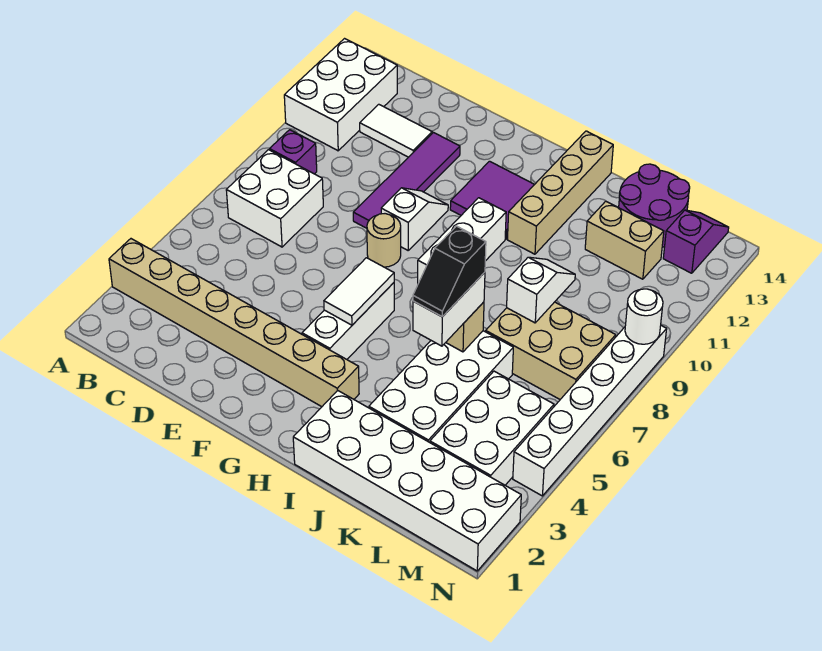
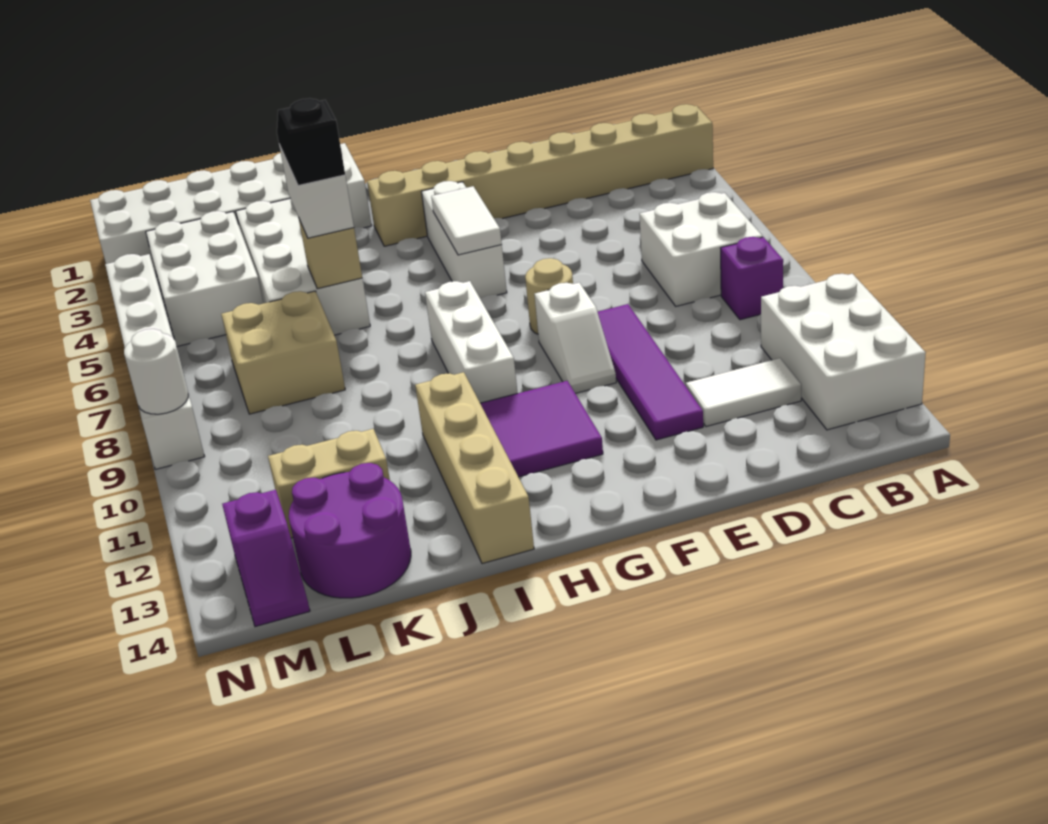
tan brick K7:M8 level 1 -> tan brick K7:L8 level 1
white slope K8:K9 level 2 top 8 -> none

